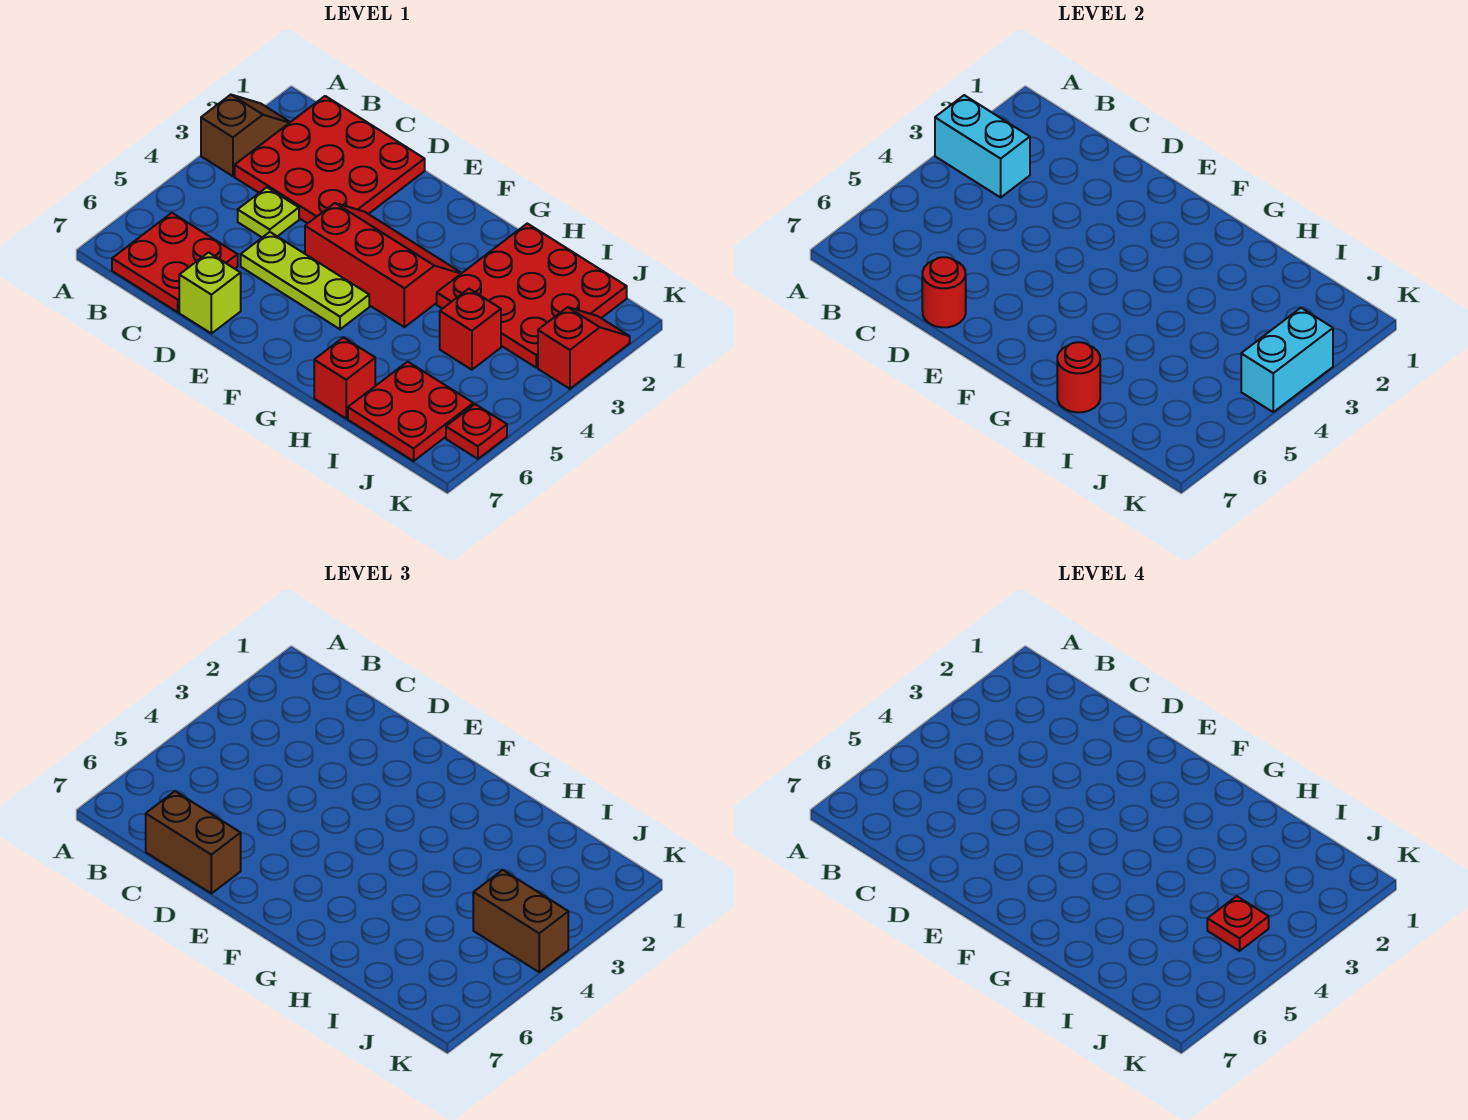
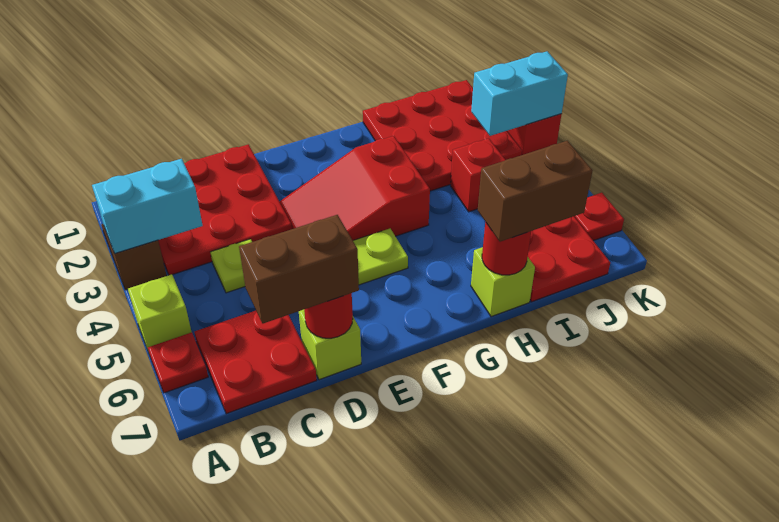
none -> lime brick A5 level 1
red slope E3:G4 level 1 top 4 -> red slope E3:G4 level 1 top G
red brick H7 level 1 -> lime brick H7 level 1
brown brick J4:K4 level 3 -> brown brick H7:I7 level 3
red plate J4 level 4 -> red plate A6 level 1
cyan brick K3:K4 level 2 -> cyan brick J3:K3 level 2

